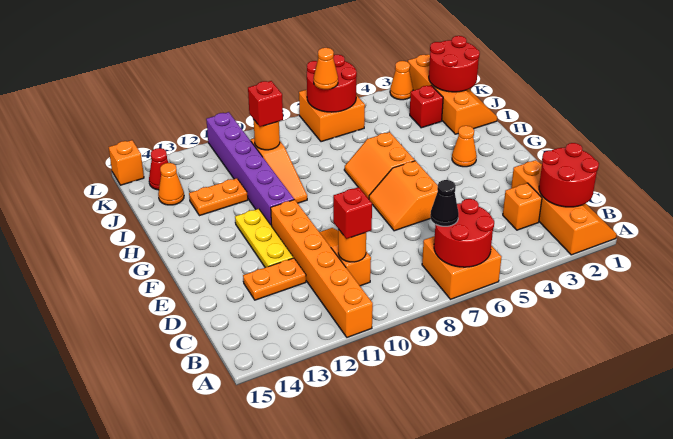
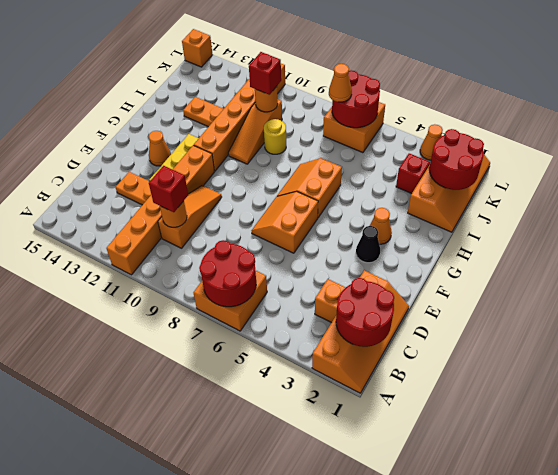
black cone B7 level 3 -> black cone F3 level 1
purple brick G11:L11 level 1 -> orange brick G11:L11 level 1
none -> yellow round brick I9 level 1
orange cone J14 level 1 -> orange cone F13 level 1
red cone K14 level 1 -> none

